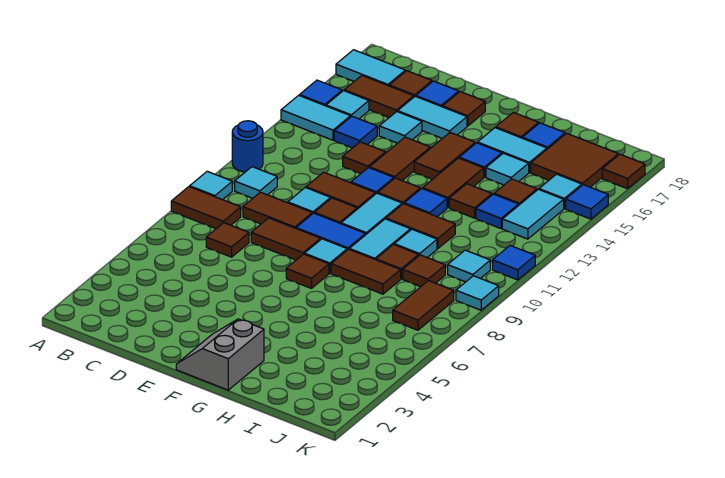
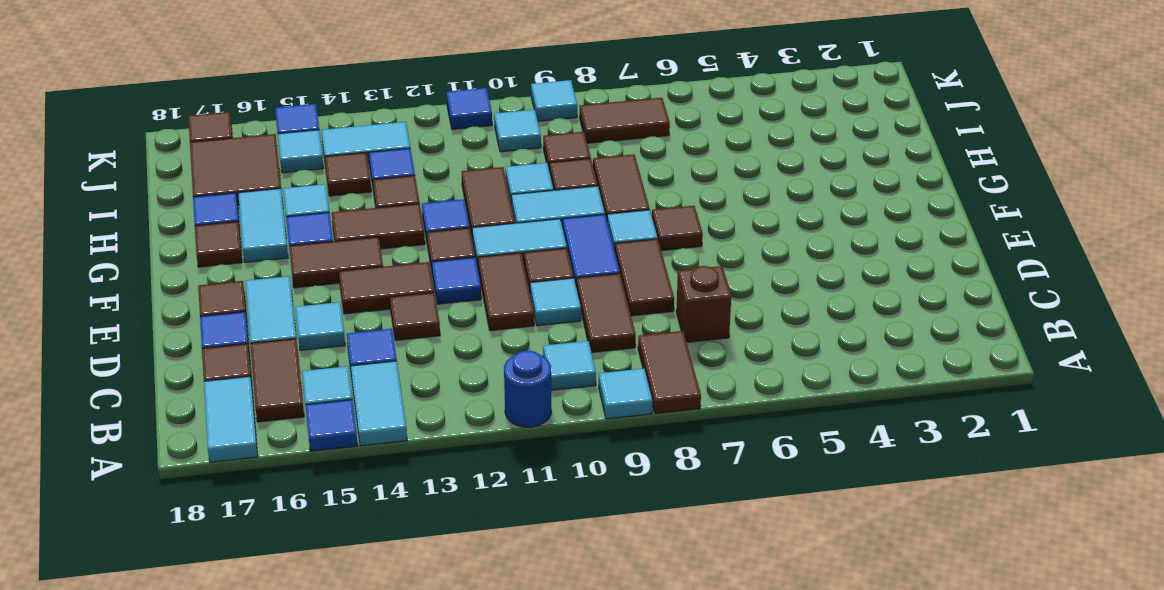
brown tile C7 level 1 -> brown brick C7 level 1
grey slope F1:G2 level 1 top G -> none

